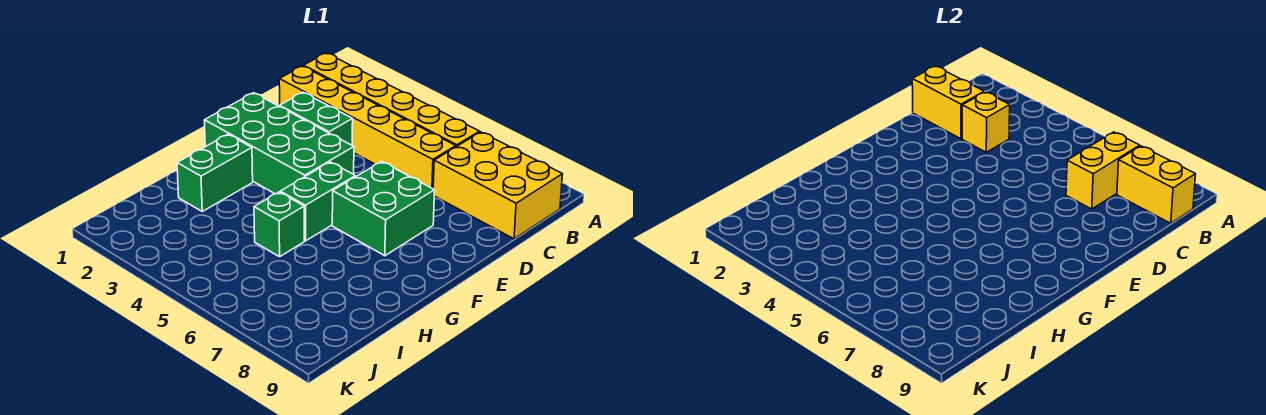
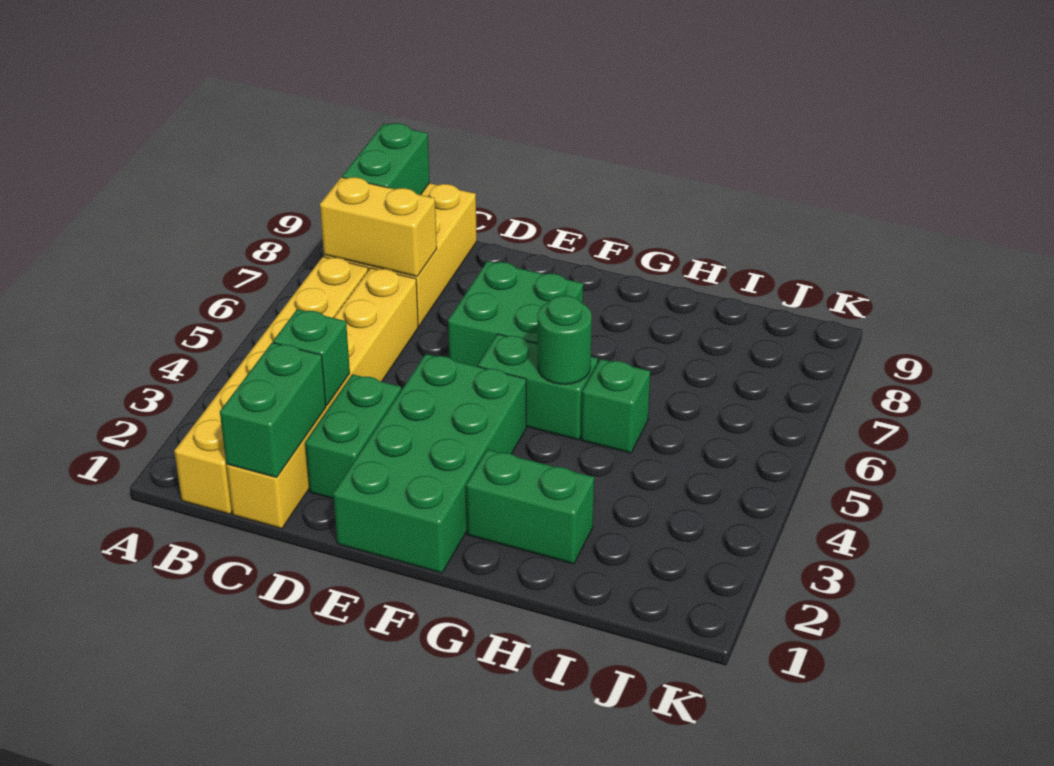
yellow brick B8:B9 level 2 -> green brick B8:B9 level 2
yellow brick C1:C2 level 2 -> green brick C1:C2 level 2
yellow brick C3 level 2 -> green brick C3 level 2
none -> green round brick G5 level 2

